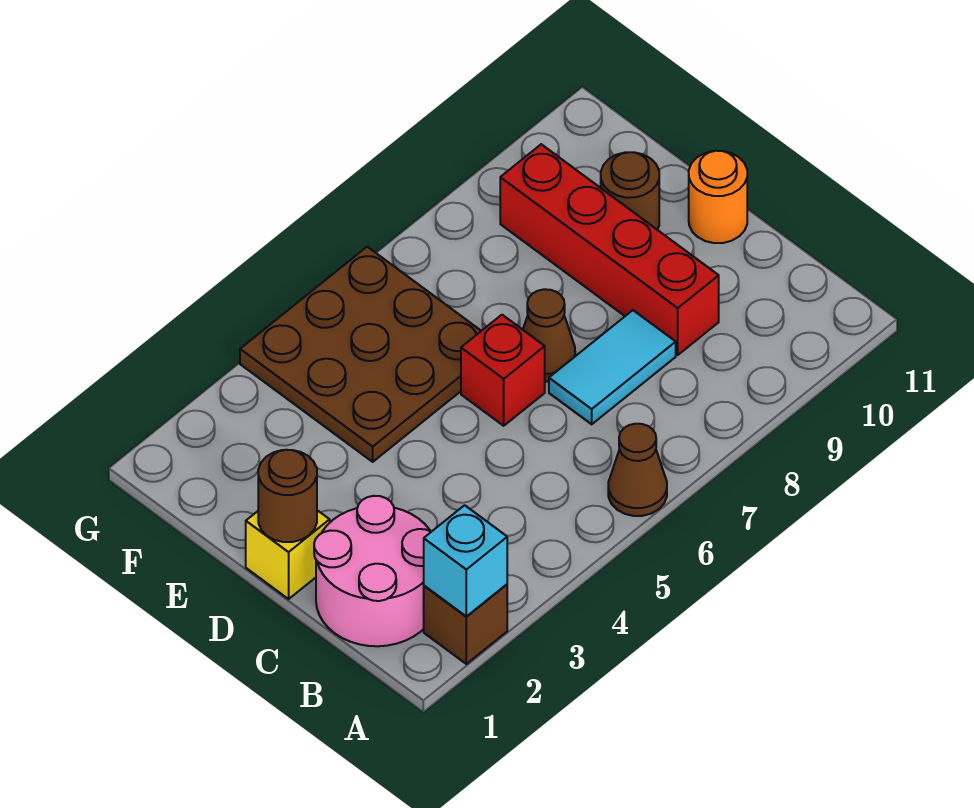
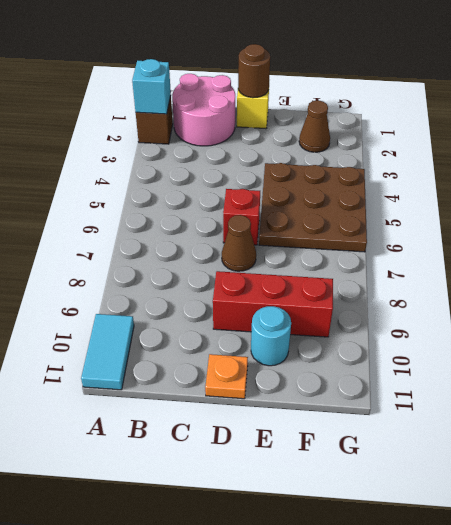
brown cone A6 level 1 -> brown cone F2 level 1
cyan tile C7:C8 level 1 -> cyan tile A10:A11 level 1
red brick C9:F9 level 1 -> red brick D9:F9 level 1
orange round brick D11 level 1 -> orange plate D11 level 1
brown round brick E10 level 1 -> cyan round brick E10 level 1

